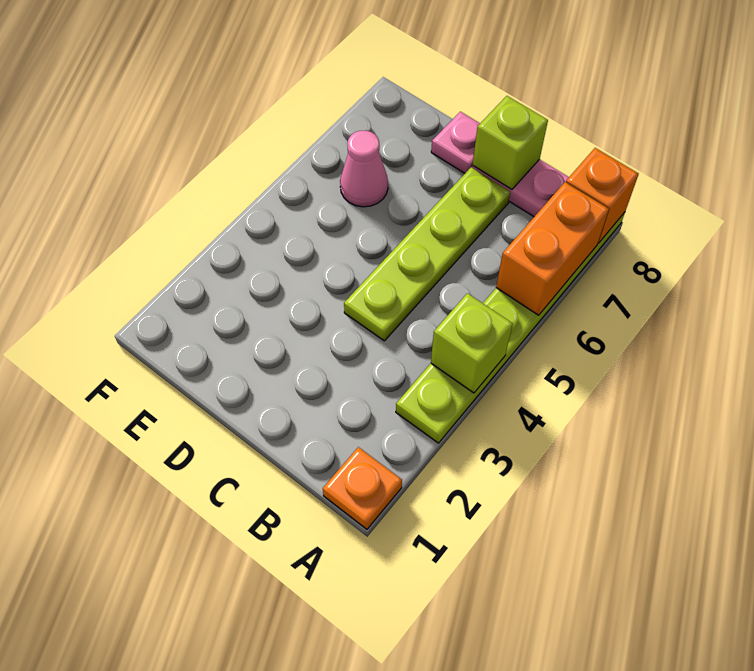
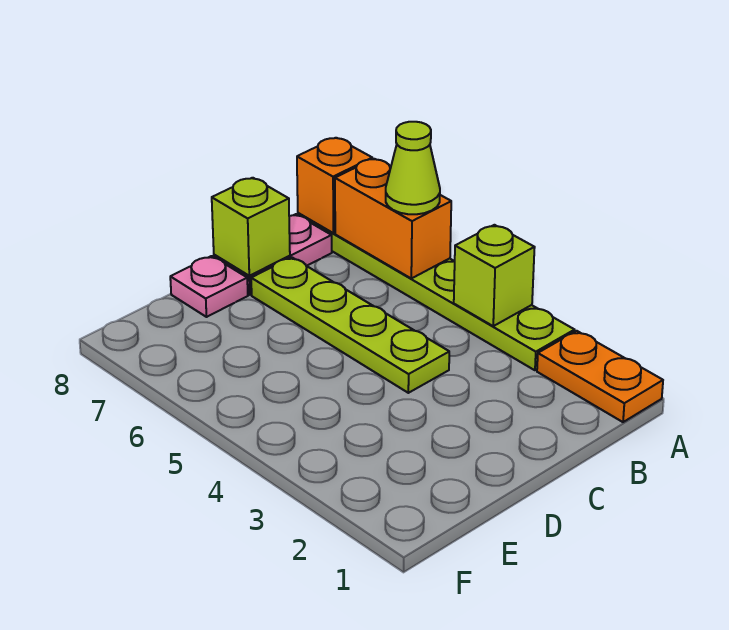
orange plate A1 level 1 -> orange plate A1:A2 level 1
none -> lime cone A6 level 3
pink cone E6 level 1 -> none

